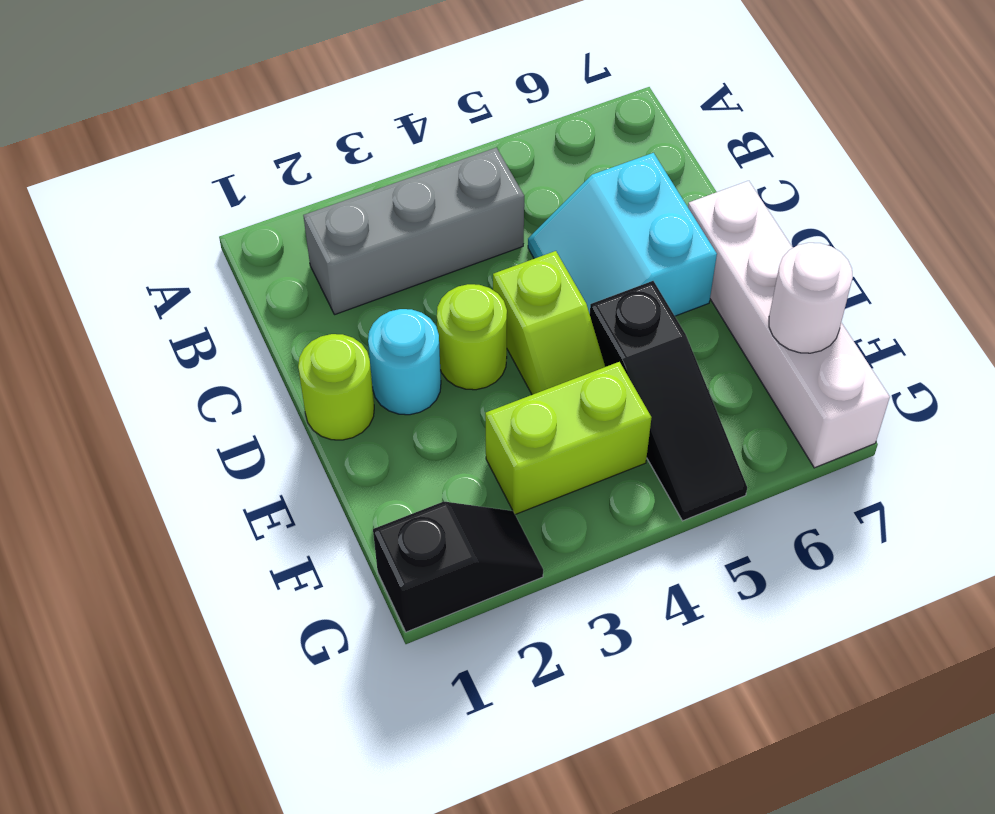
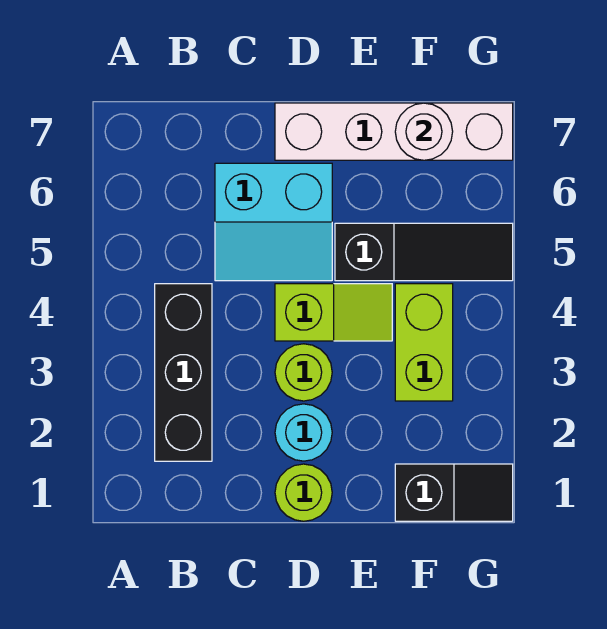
grey brick B2:B4 level 1 -> black brick B2:B4 level 1
black slope G1:G2 level 1 top 1 -> black slope F1:G1 level 1 top F

